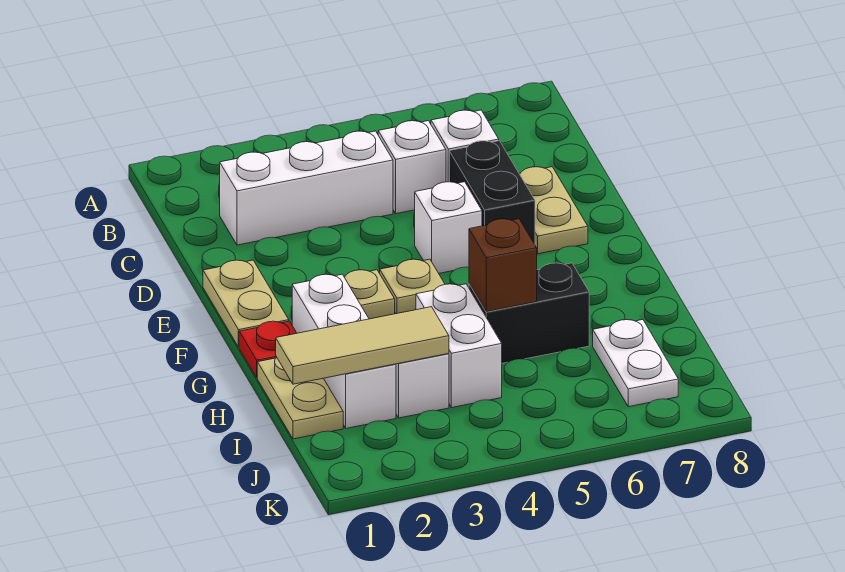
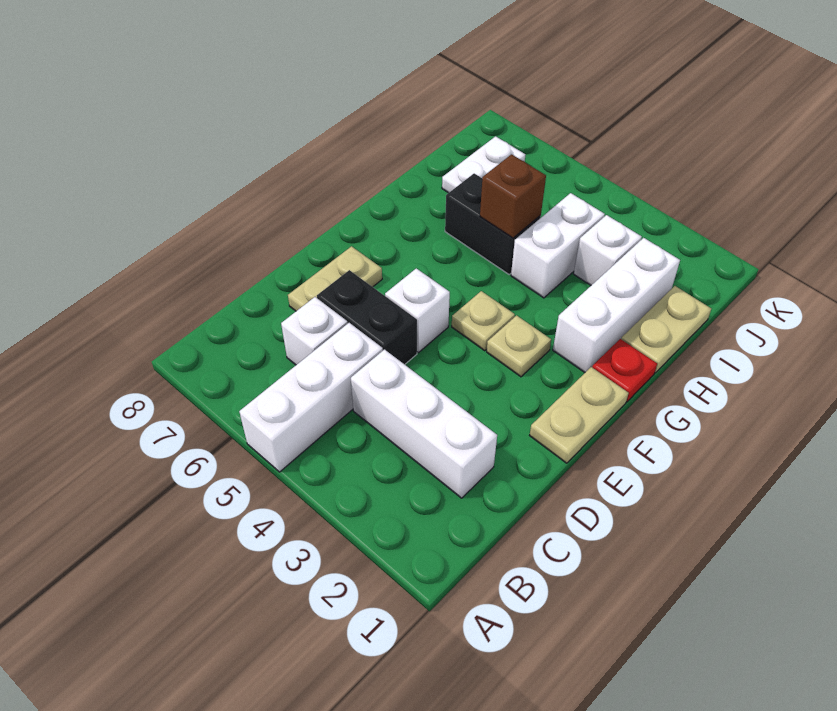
white brick C5 level 1 -> white brick A5:C5 level 1
black brick D6:E6 level 1 -> black brick D5:D6 level 1
tan tile I1:I3 level 2 -> none

